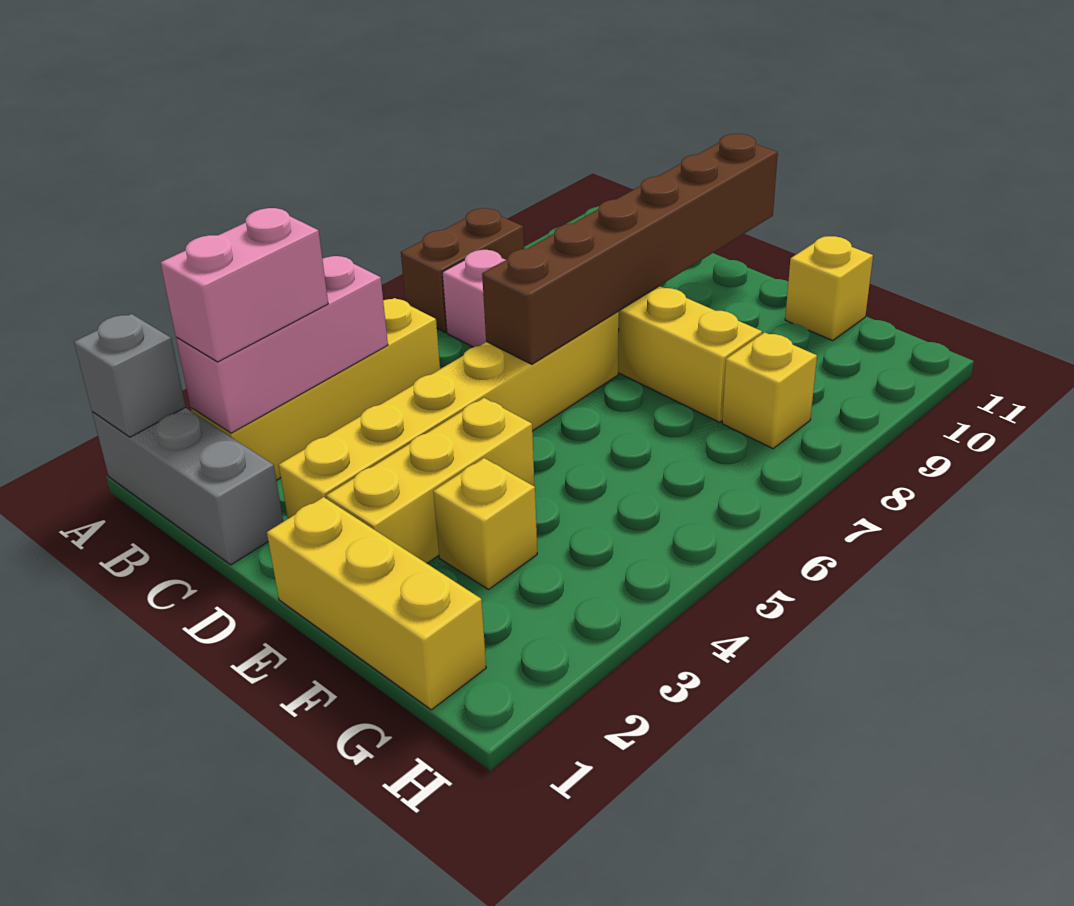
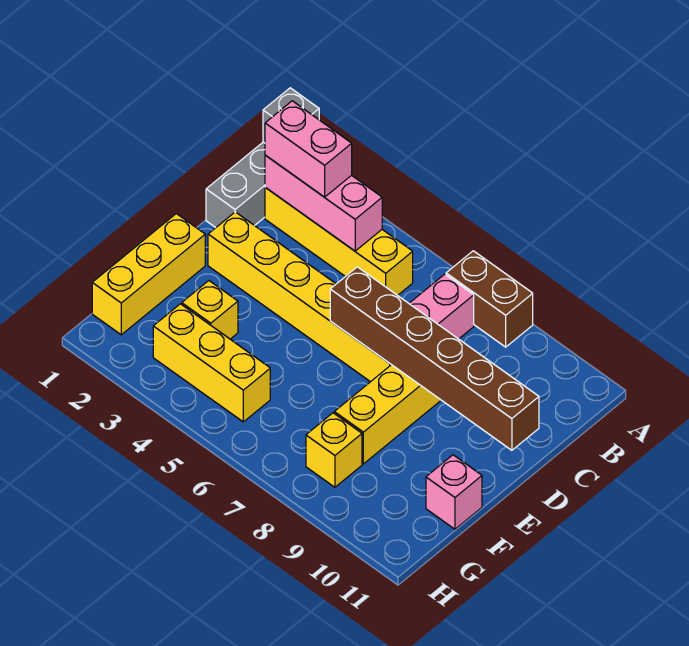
yellow brick E2:E4 level 1 -> yellow brick G3:G5 level 1
yellow brick F11 level 1 -> pink brick F11 level 1

